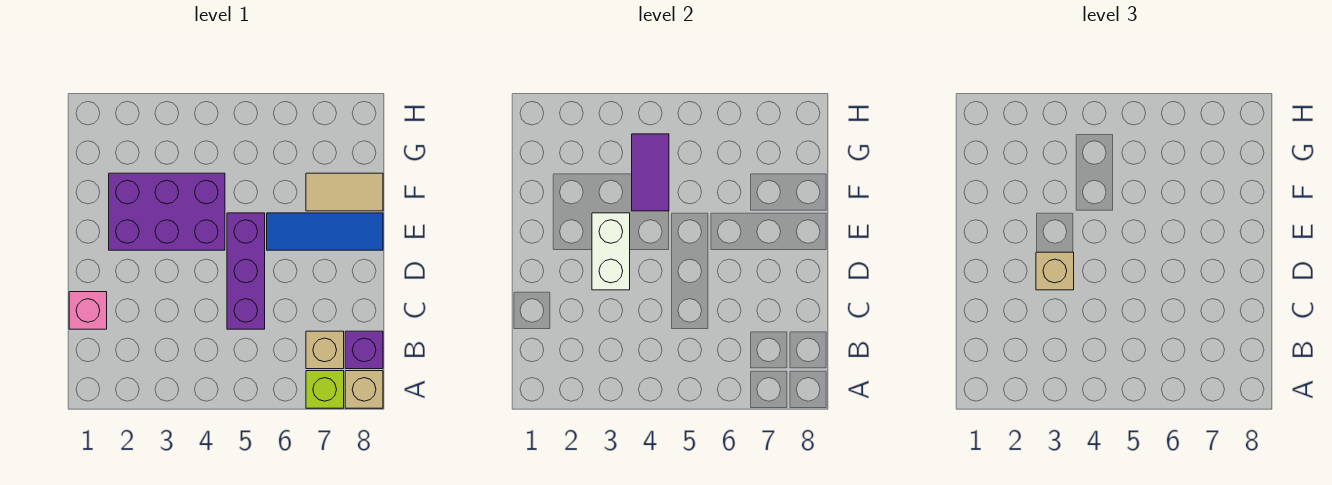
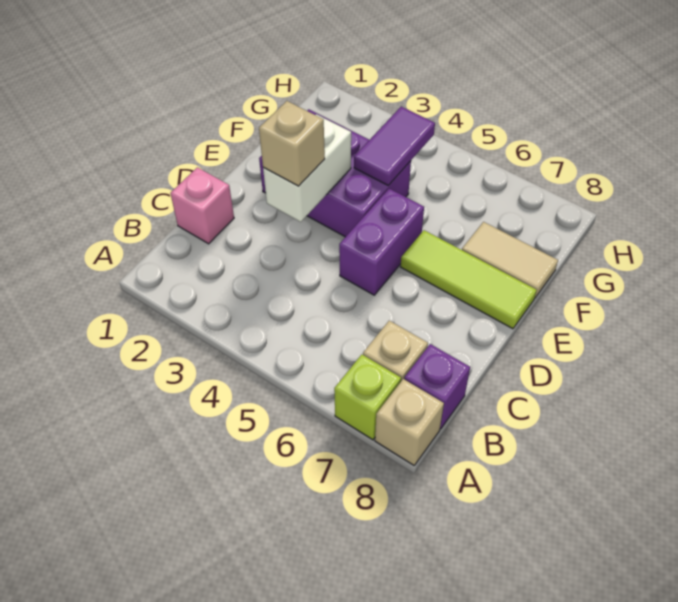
purple brick C5:E5 level 1 -> purple brick D5:E5 level 1
blue tile E6:E8 level 1 -> lime tile E6:E8 level 1

